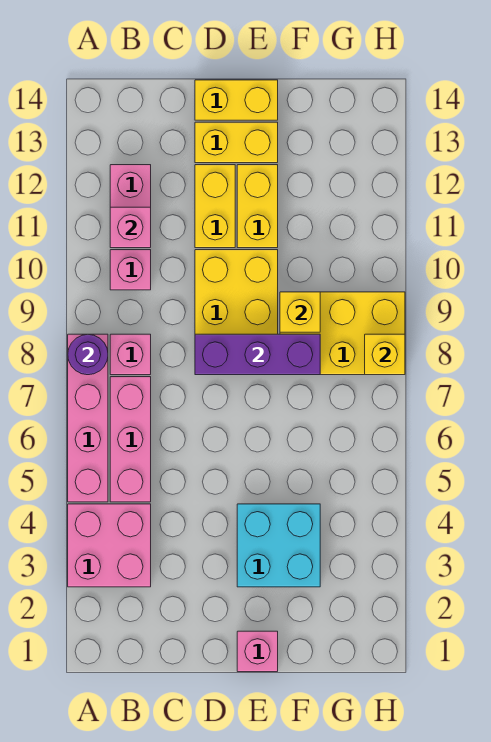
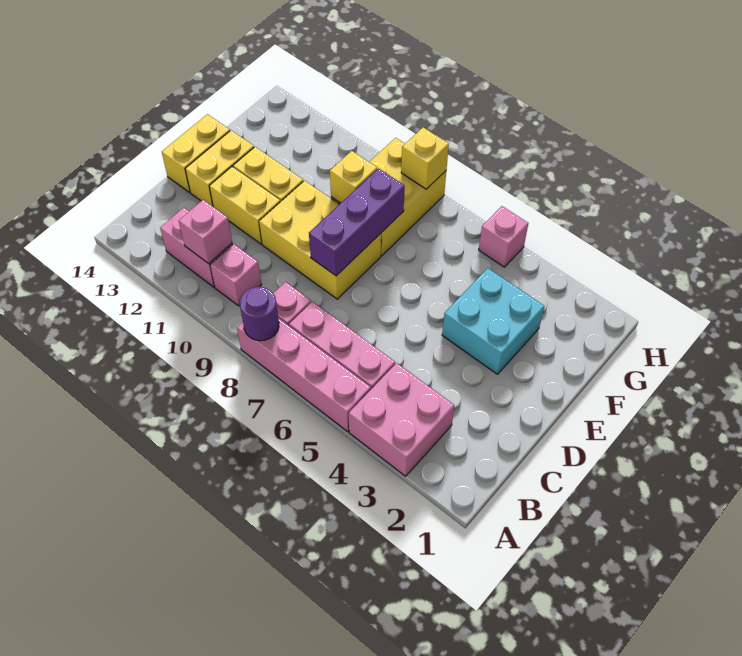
pink brick E1 level 1 -> pink brick H5 level 1

